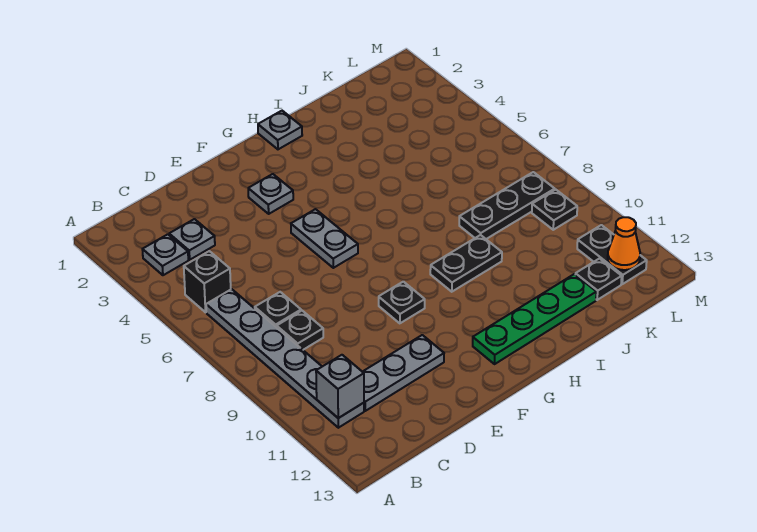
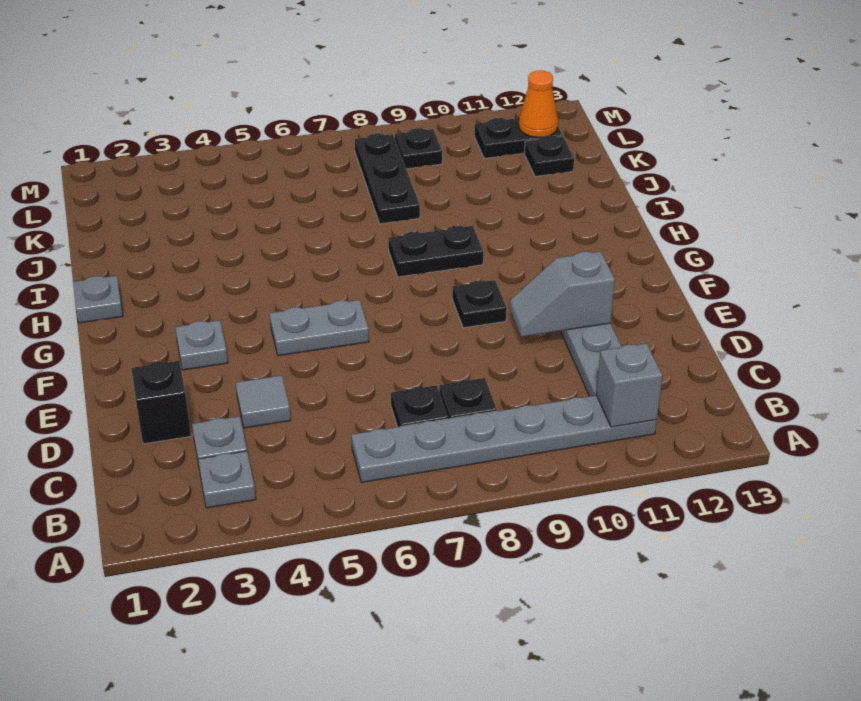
black brick B5 level 1 -> black brick D2 level 1
none -> grey tile D4 level 1
none -> grey slope E10:E11 level 2 top 11
green plate G12:J12 level 1 -> none
black plate H9:I9 level 1 -> black plate H8:H9 level 1

